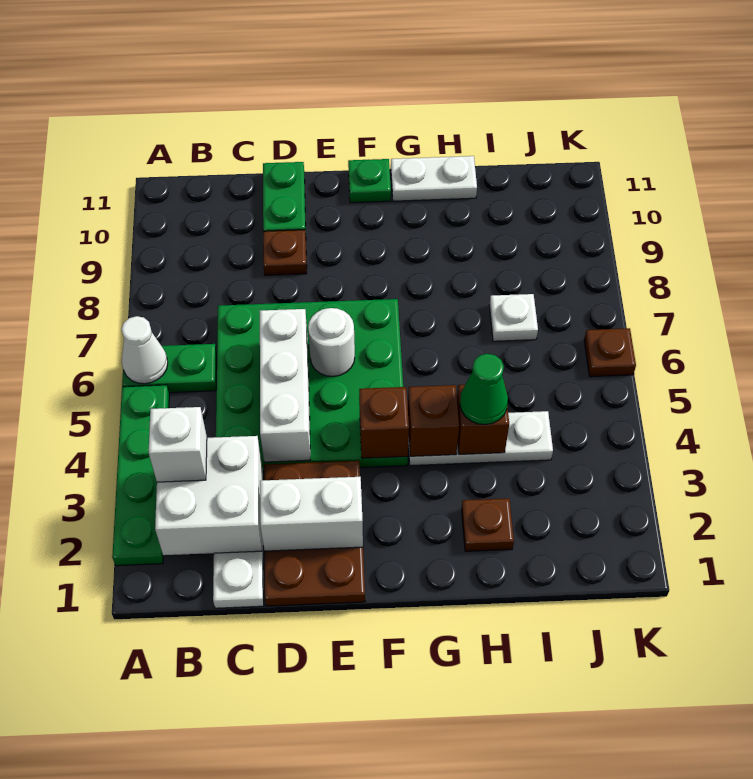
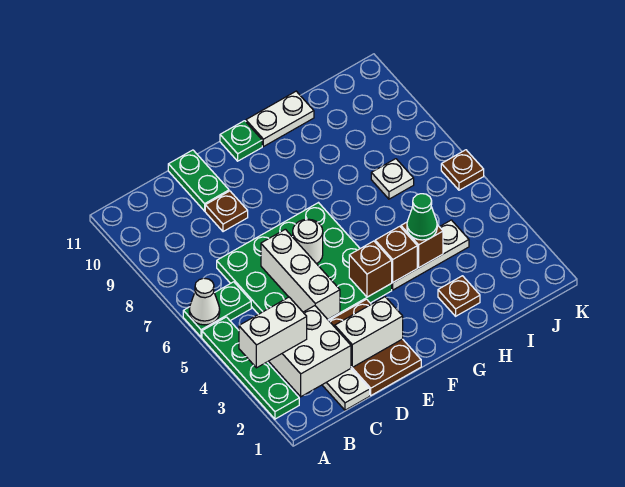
white brick B3 level 3 -> white brick A3:B3 level 3

